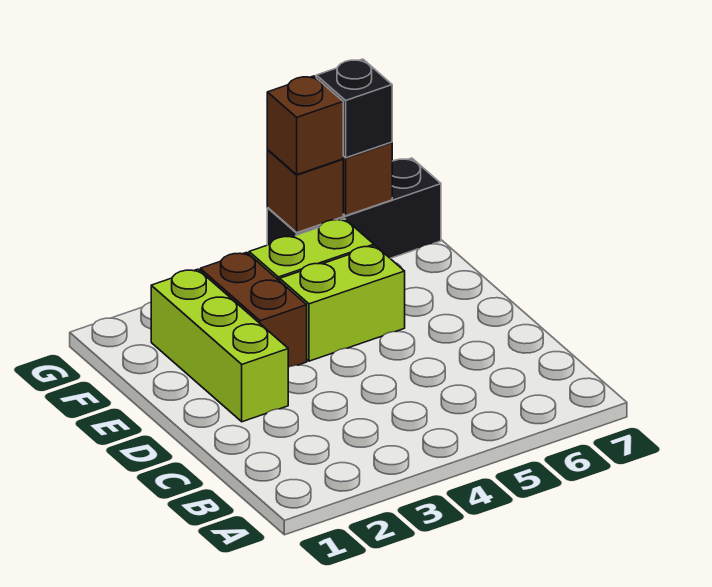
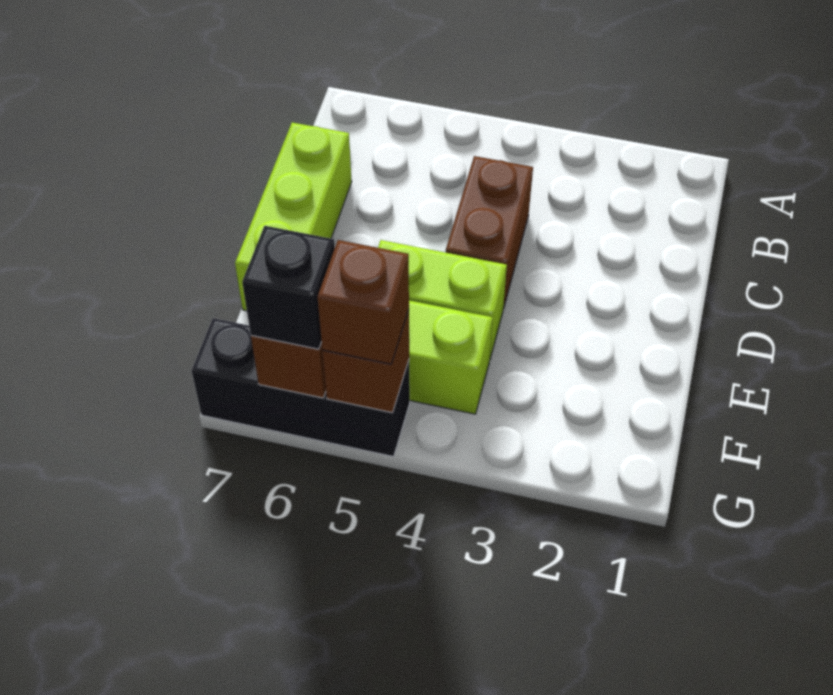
lime brick D2:F2 level 1 -> lime brick C7:E7 level 1
brown brick E3:F3 level 1 -> brown brick C4:D4 level 1

